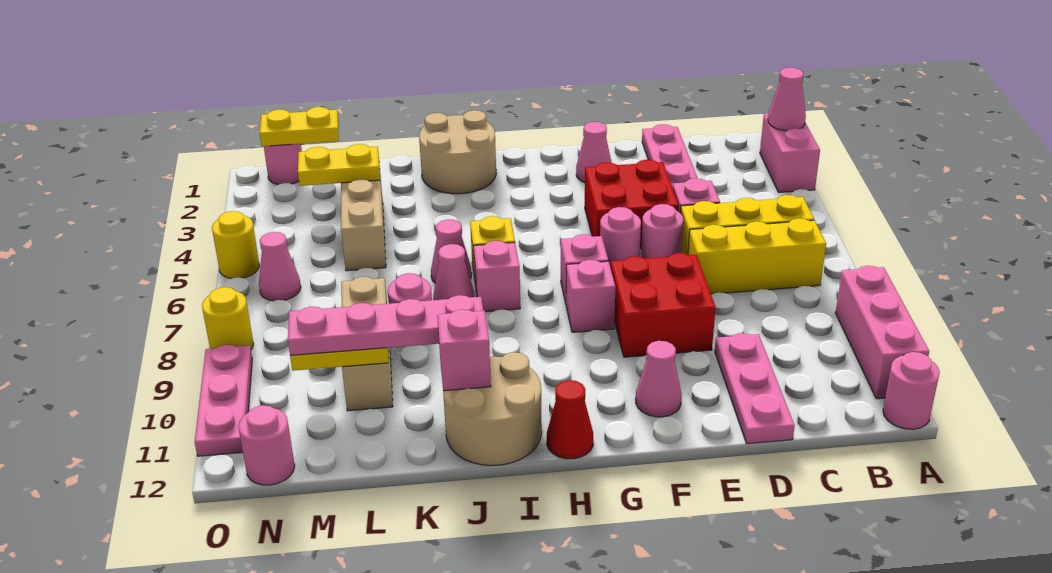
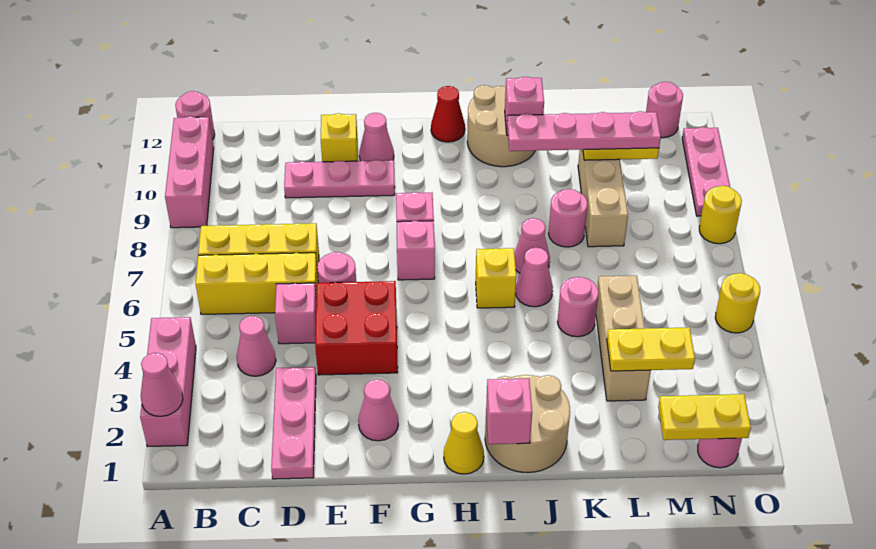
pink brick A2:A3 level 1 -> pink brick A2:A4 level 1
pink plate D10:D12 level 1 -> pink plate D10:F10 level 1
red brick E8:F9 level 1 -> none
none -> yellow brick E11 level 1
pink round brick F6 level 1 -> pink round brick K5 level 1
none -> yellow cone H1 level 1
pink brick I7 level 1 -> pink brick I1 level 2
pink cone N6 level 1 -> pink cone C4 level 1

